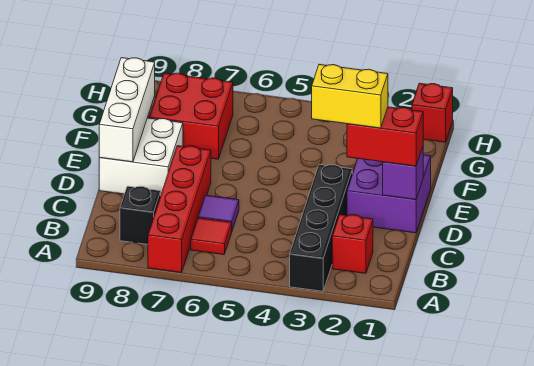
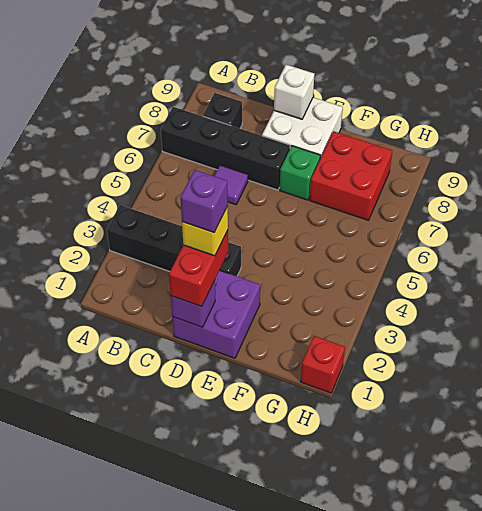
red brick A7:D7 level 1 -> black brick A7:D7 level 1
red brick B2 level 1 -> none
red tile B6 level 1 -> none
yellow brick D2:D3 level 4 -> yellow brick D2 level 4
none -> purple brick D2 level 5
white brick D9:F9 level 2 -> white brick D9 level 2
none -> green brick E7 level 1

